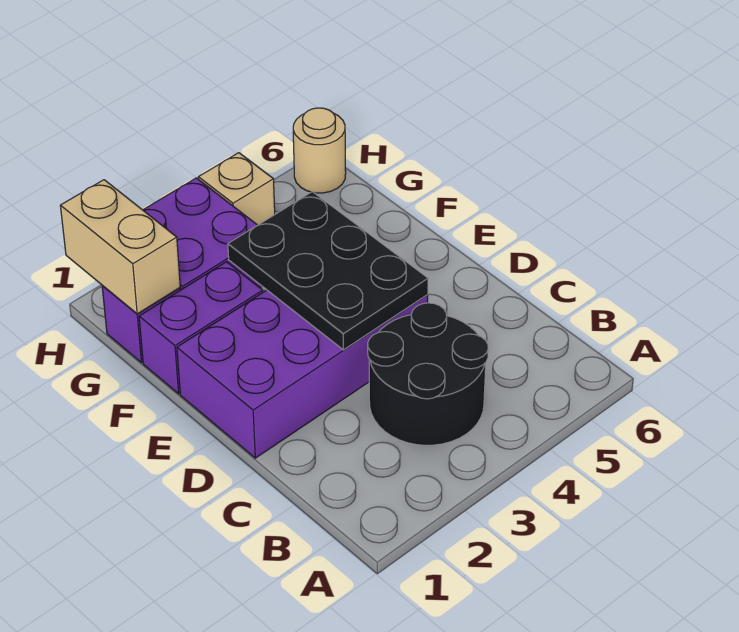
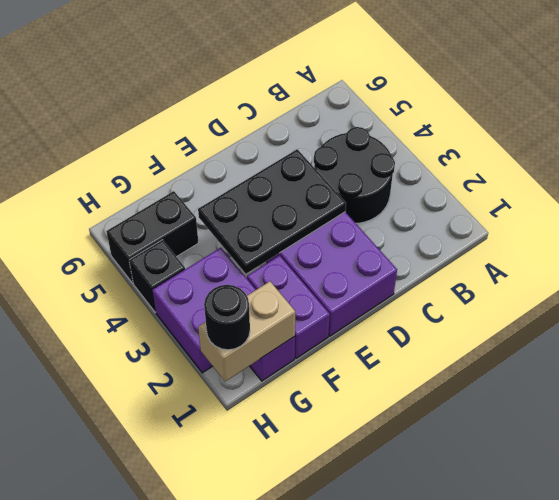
none -> black brick G5:H5 level 1
none -> black round brick H1 level 3
tan brick H4 level 1 -> black brick H4 level 1
tan round brick H6 level 1 -> none

